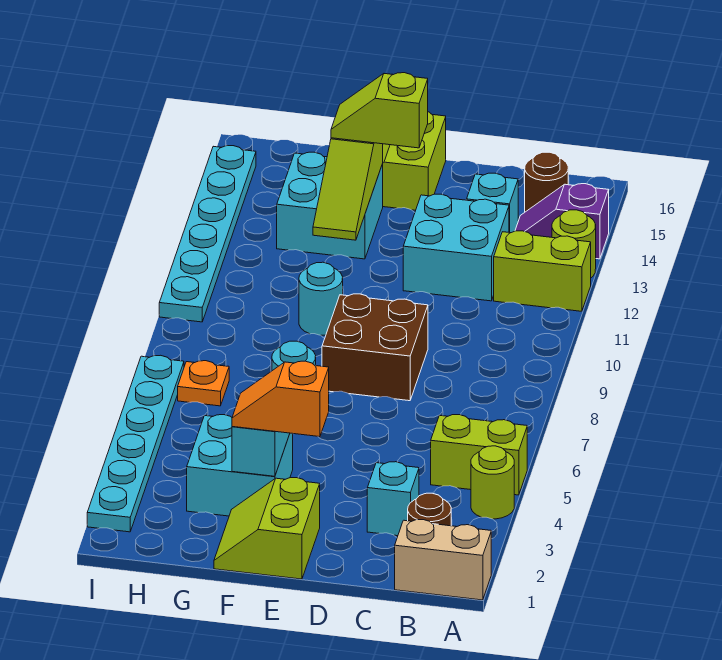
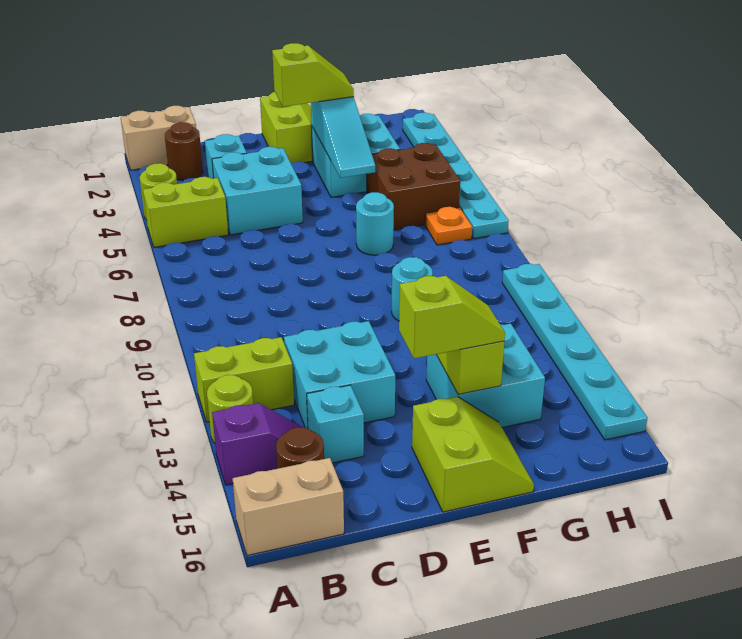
none -> tan brick A16:B16 level 1
none -> cyan brick C4:D5 level 1
brown brick D8:E9 level 1 -> brown brick G5:H6 level 1
orange slope E3:F3 level 3 top E -> lime slope E3:F3 level 3 top E

